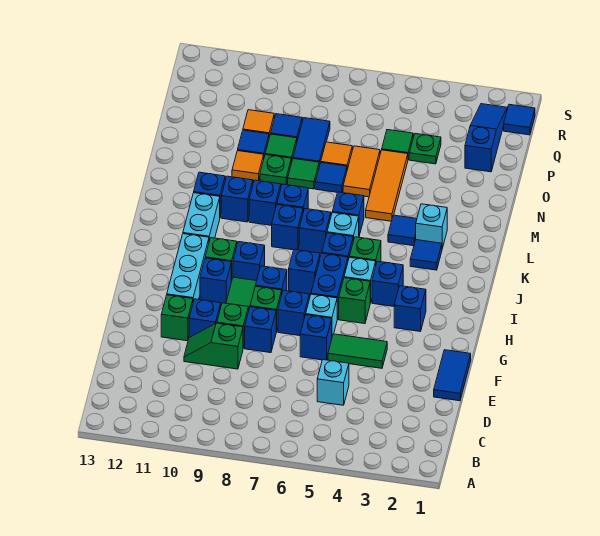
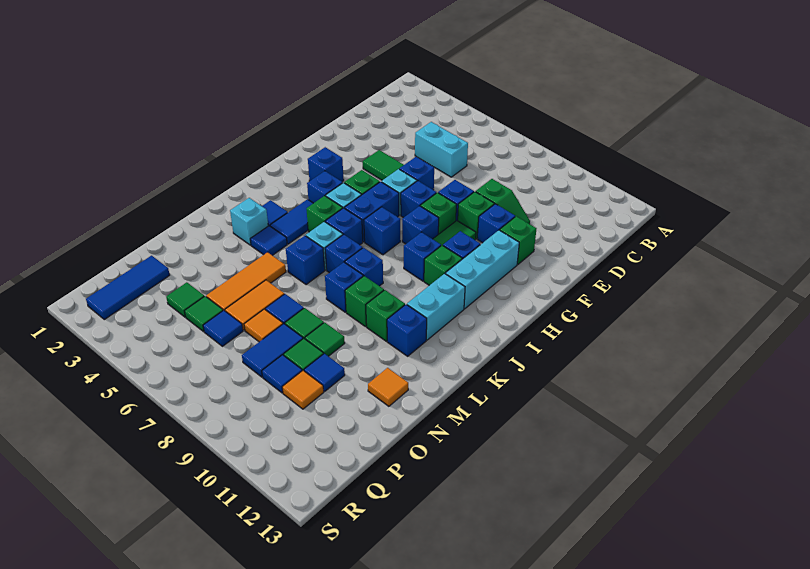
cyan brick D5 level 1 -> cyan brick D5:D6 level 1
blue tile E1:F1 level 1 -> blue tile J4:K4 level 1
blue brick L9 level 1 -> green brick L9 level 1
blue brick L10 level 1 -> green brick L10 level 1
green plate N9 level 1 -> green tile N9 level 1
orange tile N10 level 1 -> orange tile N12 level 1
blue slope P2:R2 level 1 top P -> blue tile P2:R2 level 1
green plate P4 level 1 -> green tile P4 level 1
blue tile R1 level 1 -> blue tile P6 level 1

